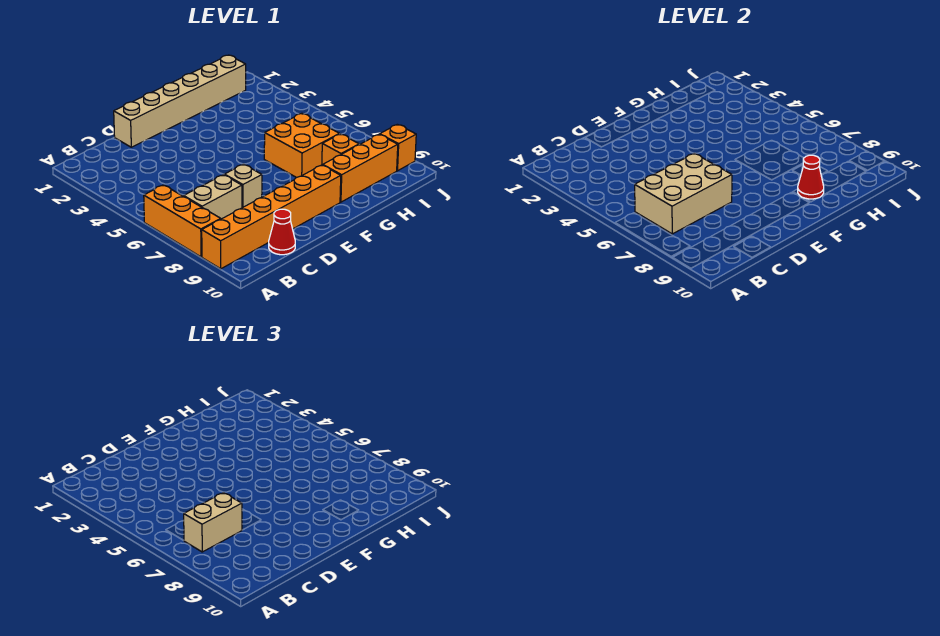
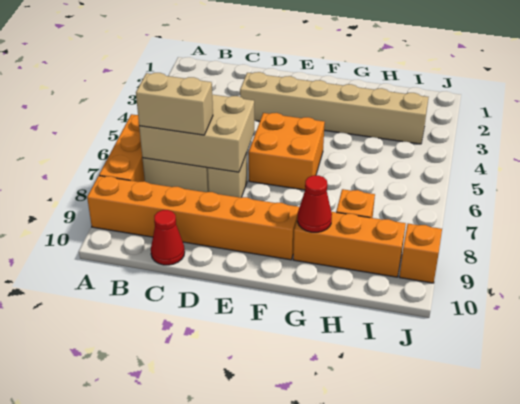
tan brick D1:I1 level 1 -> tan brick D3:I3 level 1
orange brick G6:H7 level 1 -> orange brick E5:F6 level 1

